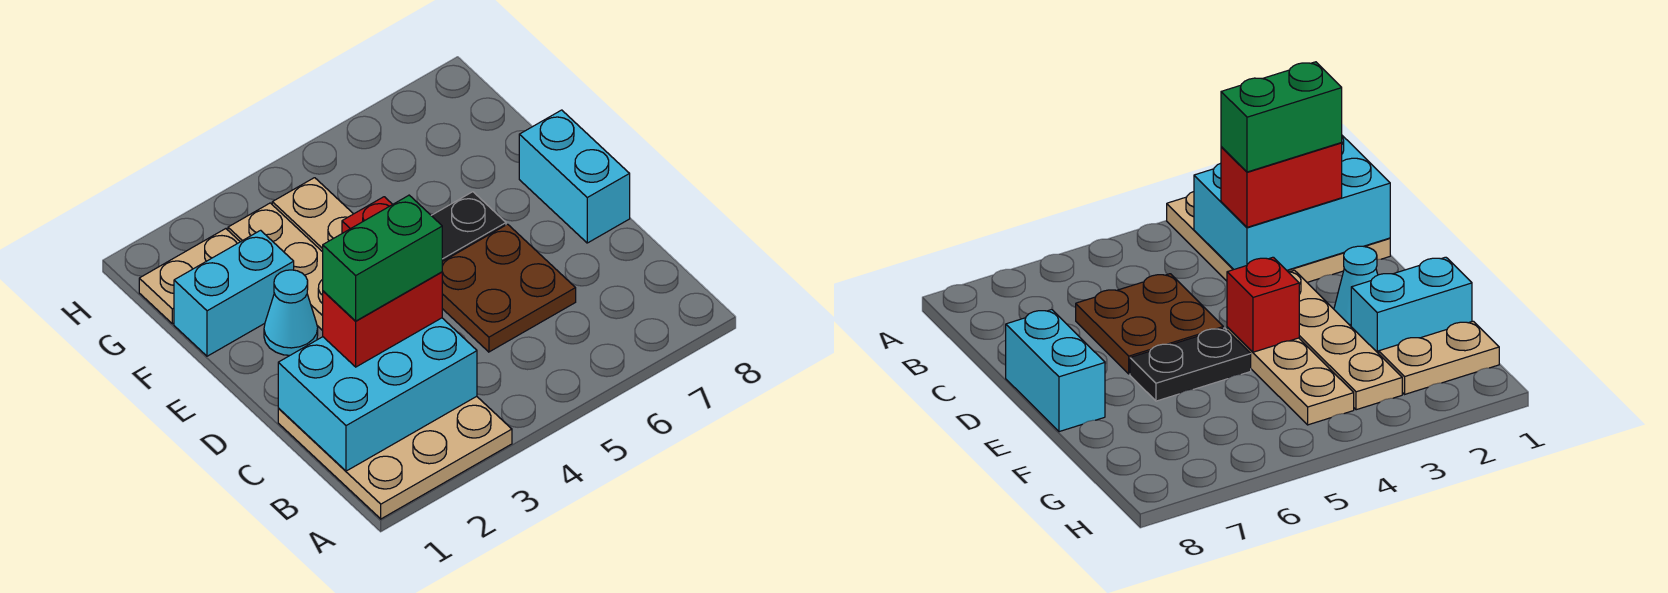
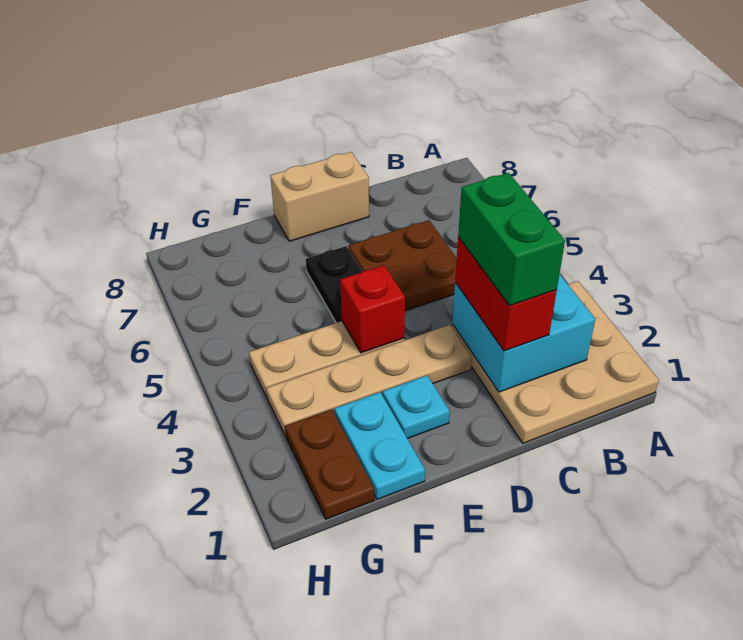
cyan brick B1:C3 level 2 -> cyan brick B2:C3 level 2
cyan brick D8:E8 level 1 -> tan brick D8:E8 level 1
cyan cone E2 level 1 -> cyan plate E2 level 1
cyan brick F1:F2 level 1 -> cyan plate F1:F2 level 1
tan plate G1:G2 level 1 -> brown plate G1:G2 level 1

